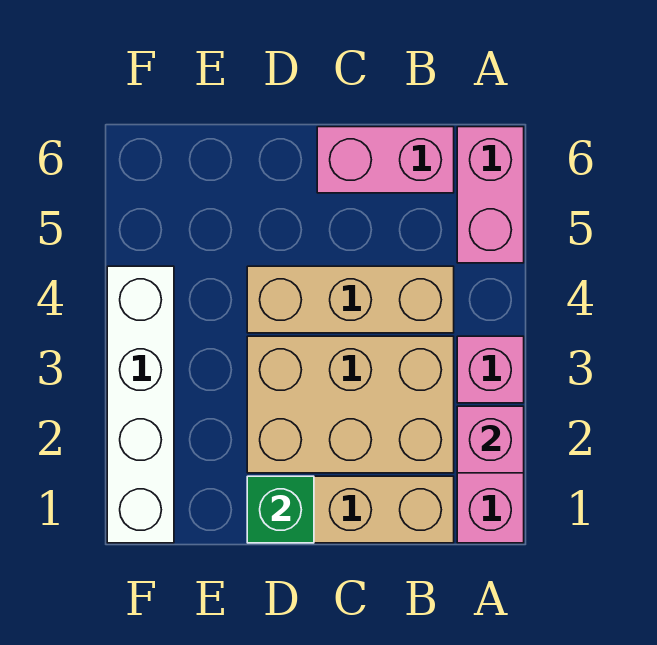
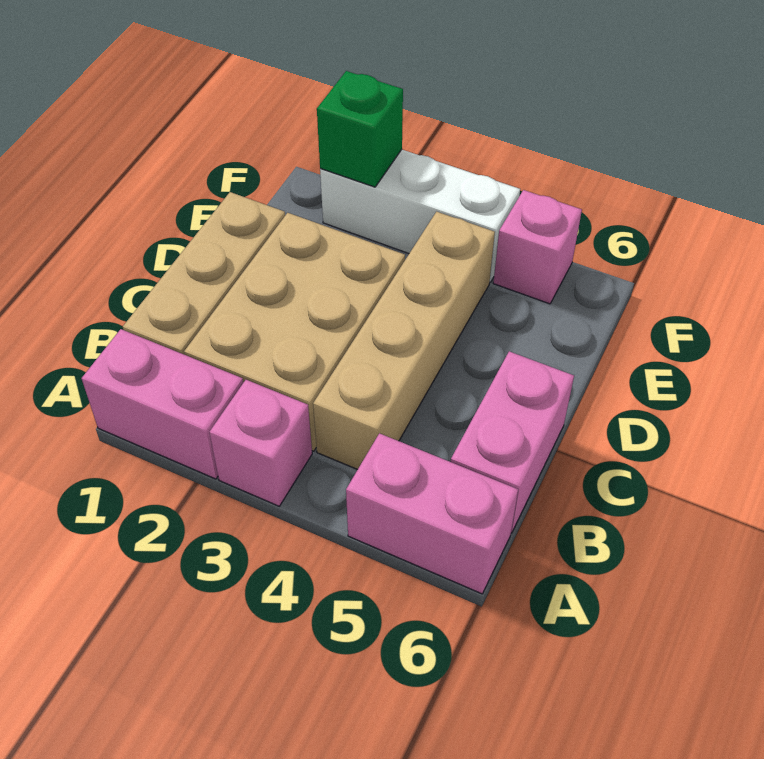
pink brick A2 level 2 -> pink brick F5 level 1
tan brick B4:D4 level 1 -> tan brick B4:E4 level 1
green brick D1 level 2 -> green brick F2 level 2
white brick F1:F4 level 1 -> white brick F2:F4 level 1

